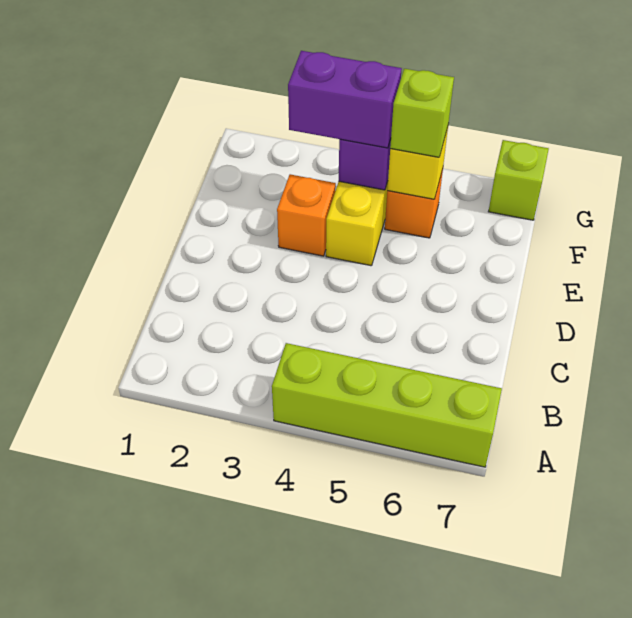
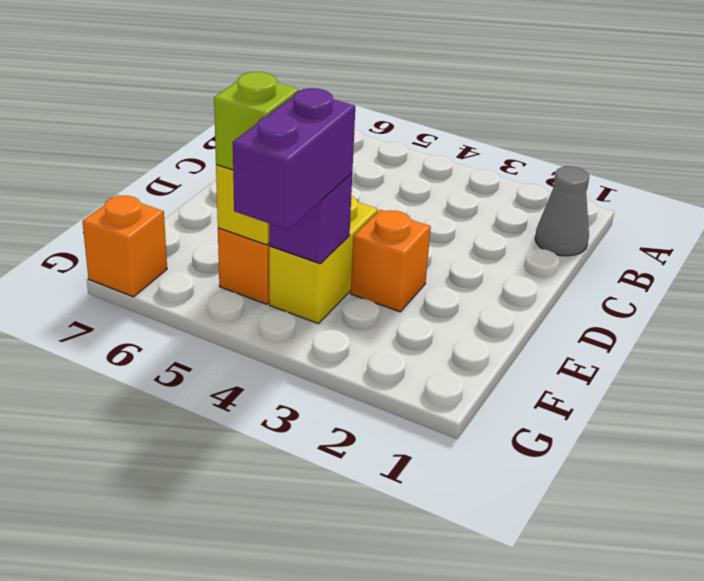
lime brick A4:A7 level 1 -> none
none -> grey cone B1 level 1
purple brick F3:F4 level 3 -> purple brick F4:G4 level 3
lime brick G7 level 1 -> orange brick G7 level 1

